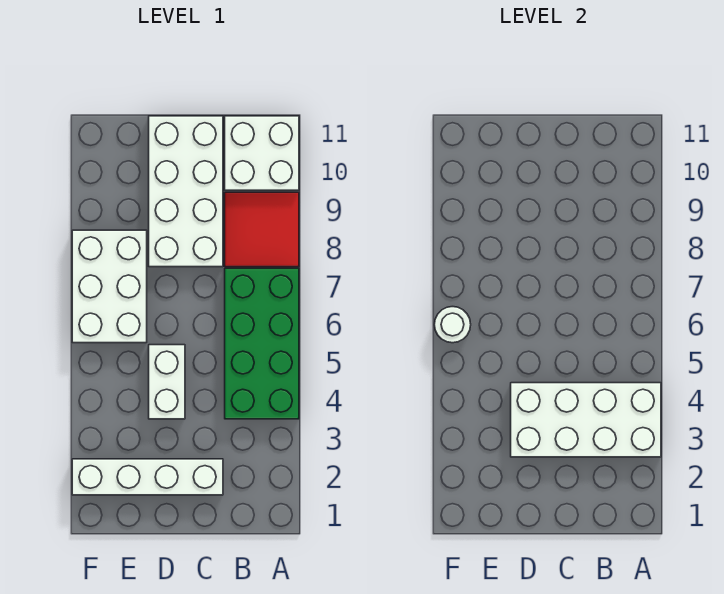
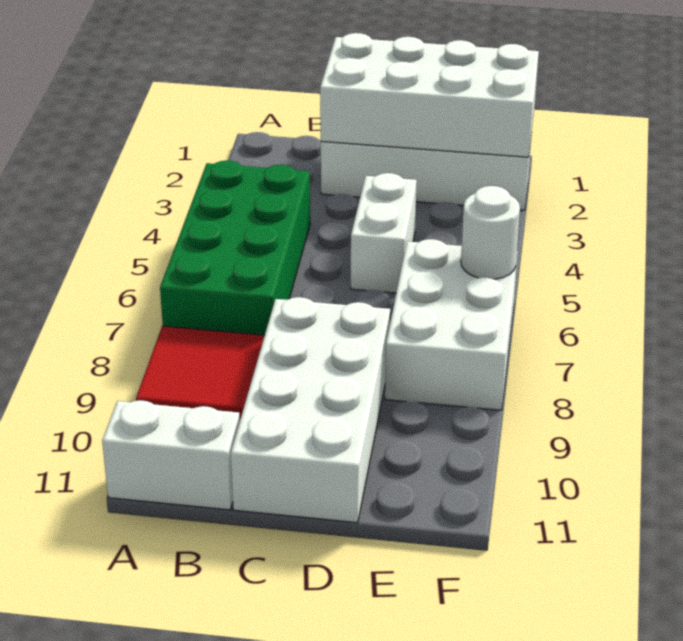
white brick A3:D4 level 2 -> white brick C1:F2 level 2
white brick A10:B11 level 1 -> white brick A11:B11 level 1

